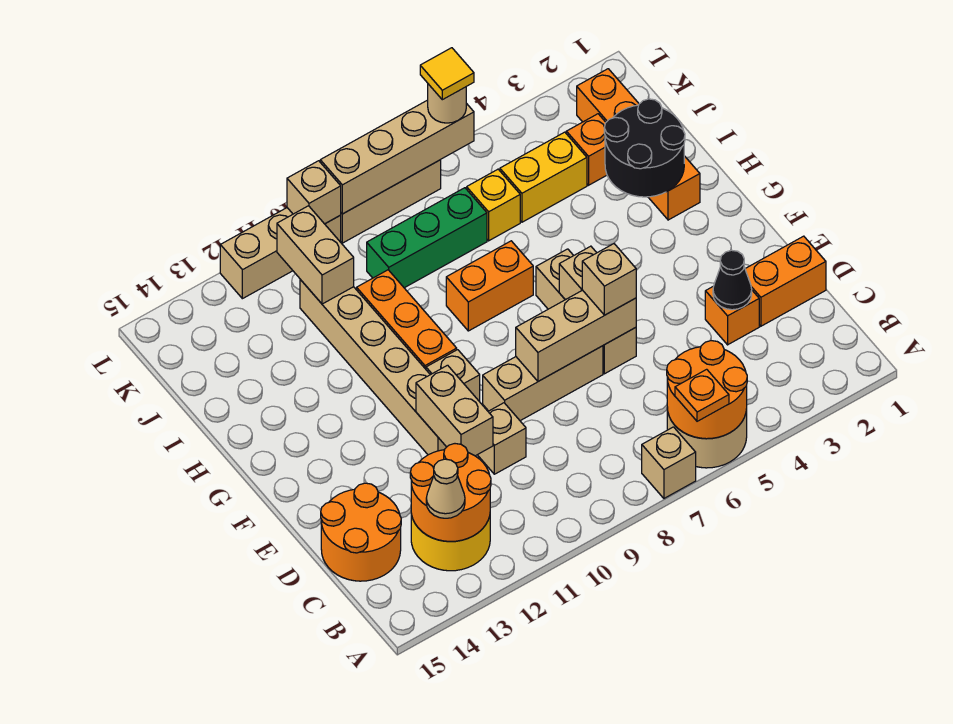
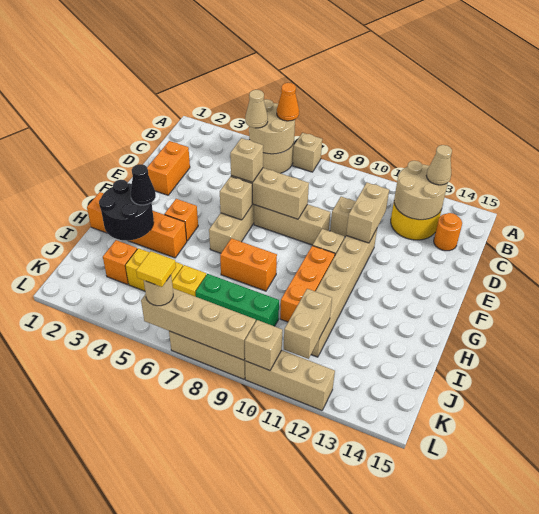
orange round brick A5:B6 level 2 -> tan round brick A5:B6 level 2
orange plate A6 level 3 -> orange cone A6 level 3
none -> tan cone B5 level 3
orange round brick B12:C13 level 2 -> tan round brick B12:C13 level 2
orange round brick C14:D15 level 1 -> orange round brick C14 level 1
orange brick D1:D2 level 1 -> orange brick D2:E2 level 1
orange brick D3 level 1 -> orange brick G4 level 1
black cone D3 level 2 -> black cone H3 level 3
orange brick H2:K2 level 1 -> orange brick H1:H4 level 1

